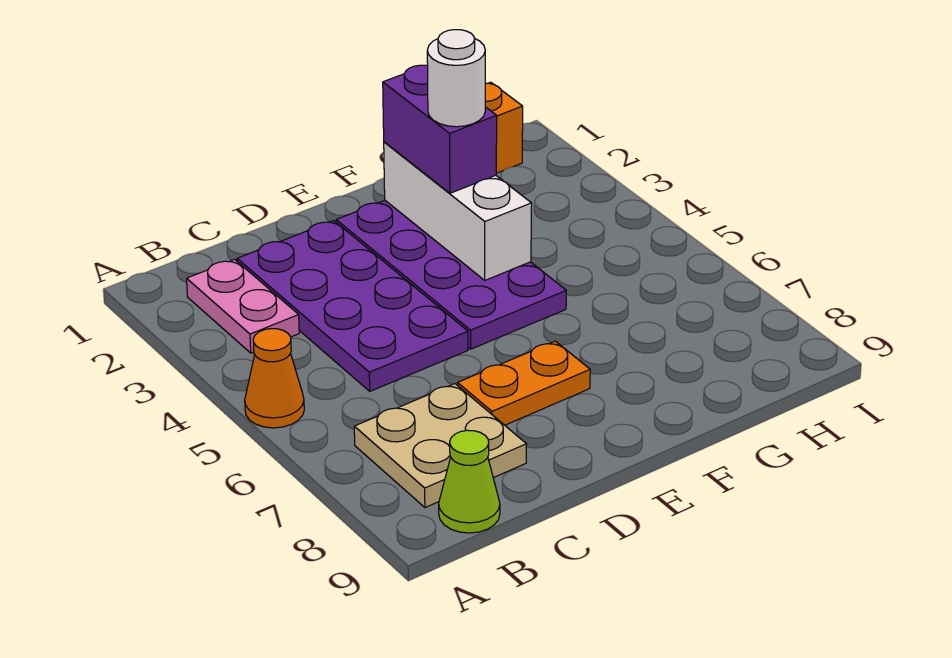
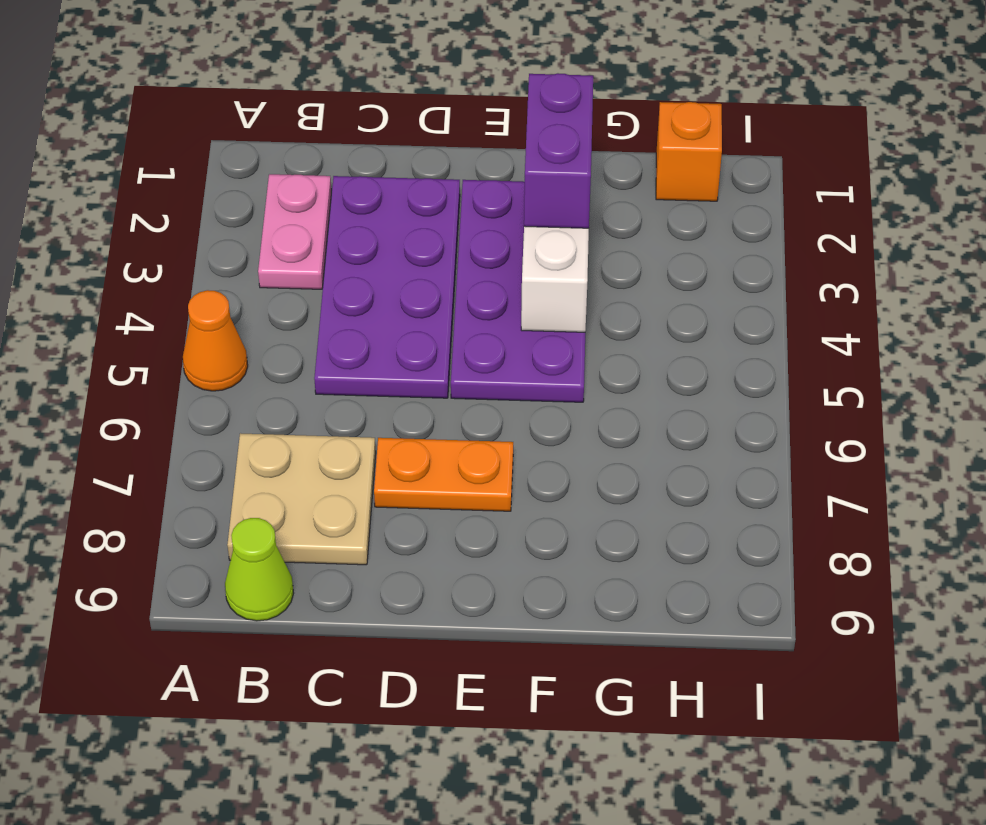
white round brick F3 level 4 -> none

